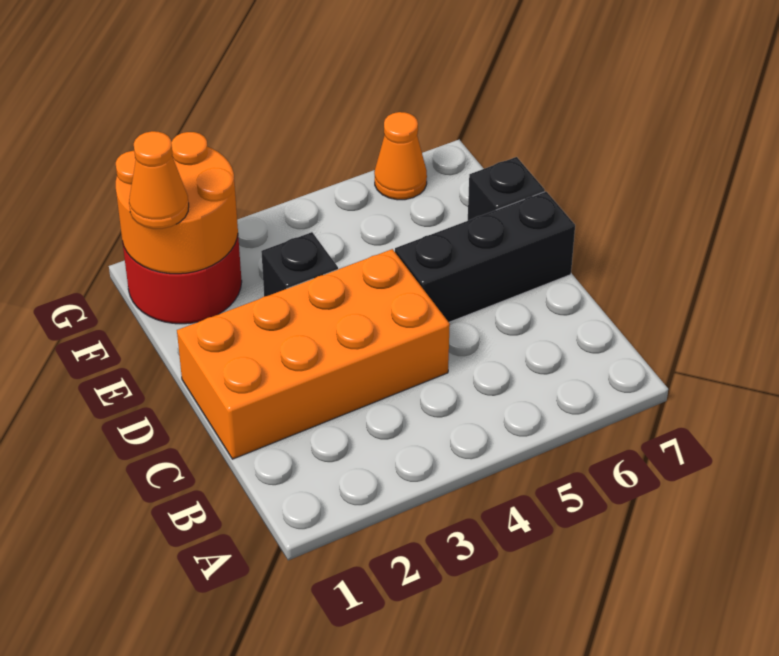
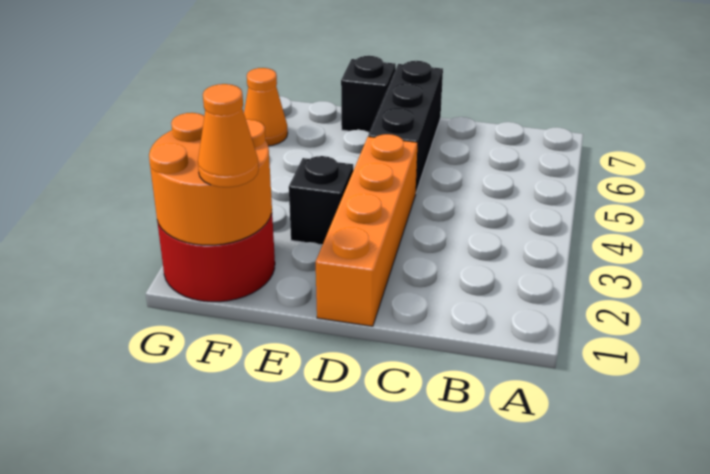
orange brick C1:D4 level 1 -> orange brick D1:D4 level 1

